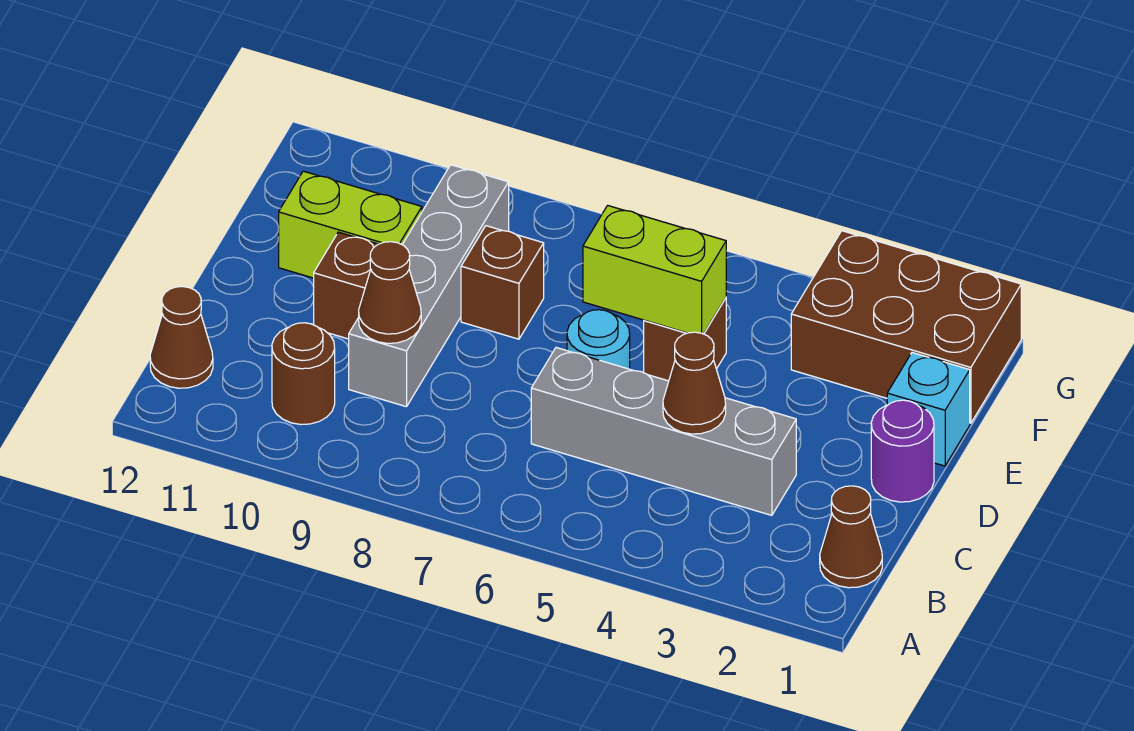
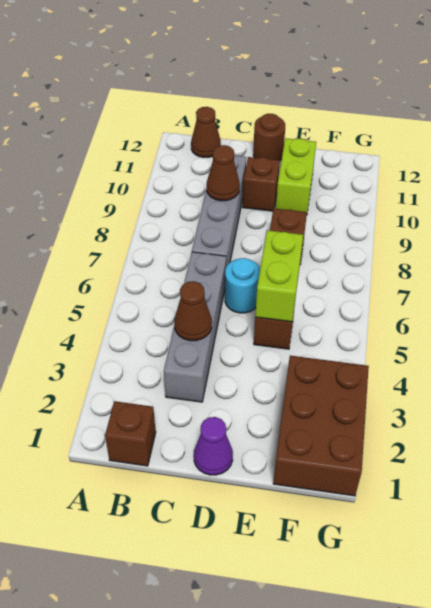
brown cone B1 level 1 -> brown brick B1 level 1
brown round brick B10 level 1 -> brown round brick D12 level 1
grey brick C9:F9 level 1 -> grey brick C7:C10 level 1
purple round brick D1 level 1 -> purple cone D1 level 1
cyan brick E1 level 1 -> none

